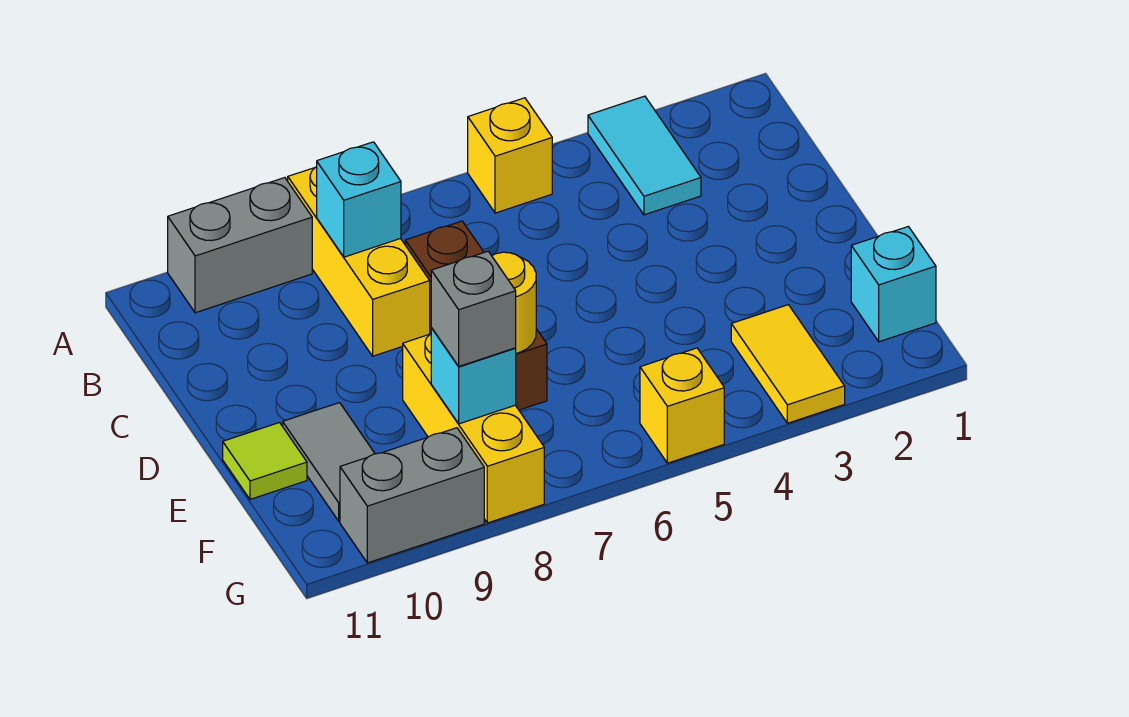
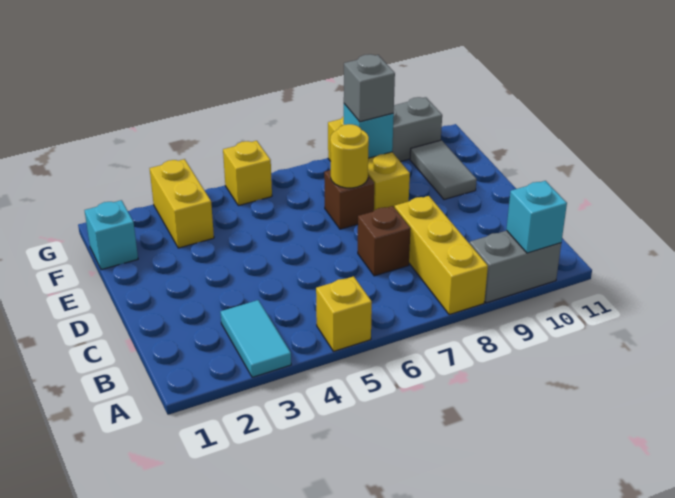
cyan brick B8 level 2 -> cyan brick A10 level 2
lime tile E11 level 1 -> none
yellow tile F3:G3 level 1 -> yellow brick F3:G3 level 1

